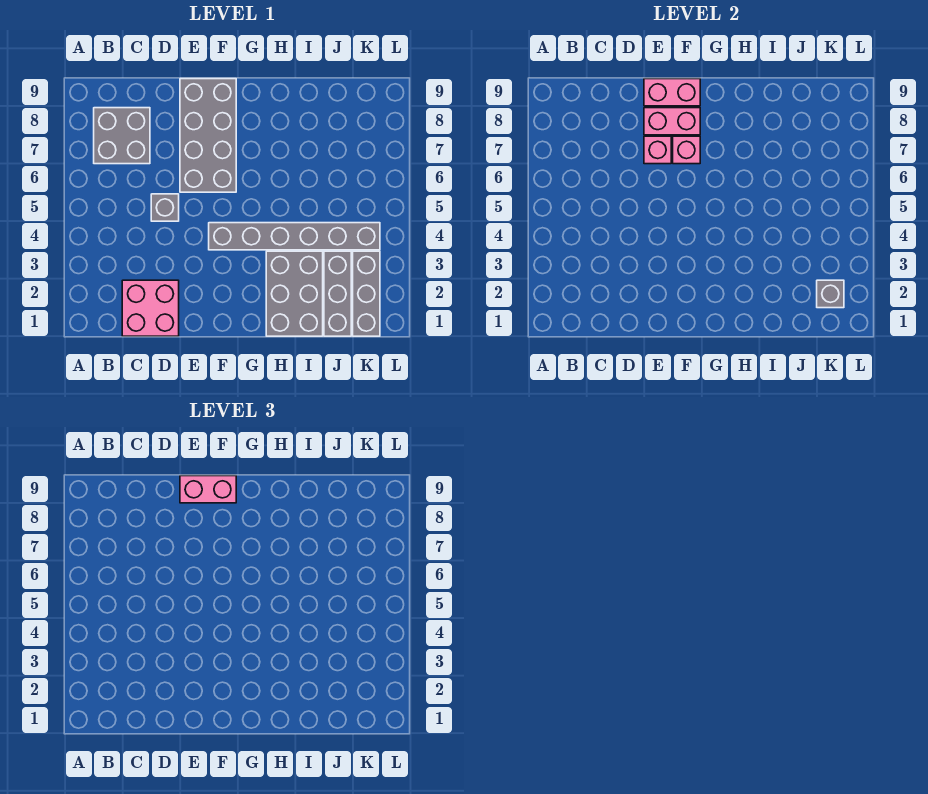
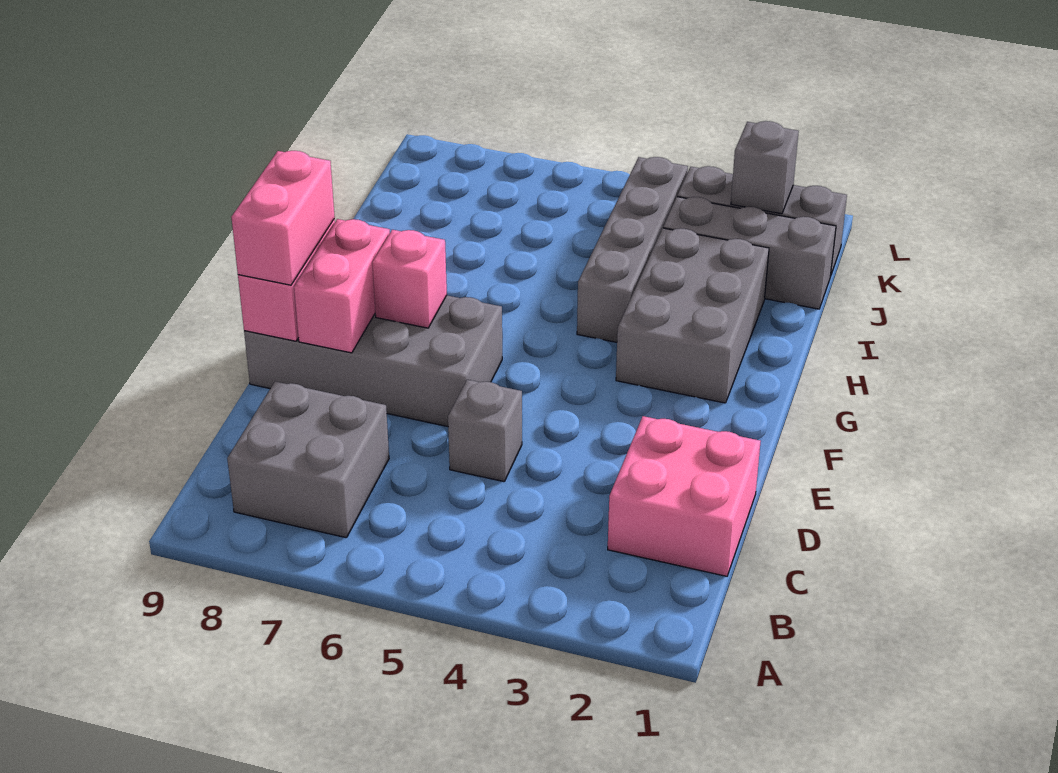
pink brick E7 level 2 -> none
grey brick F4:K4 level 1 -> grey brick H4:K4 level 1
grey brick H1:I3 level 1 -> grey brick G2:I3 level 1

